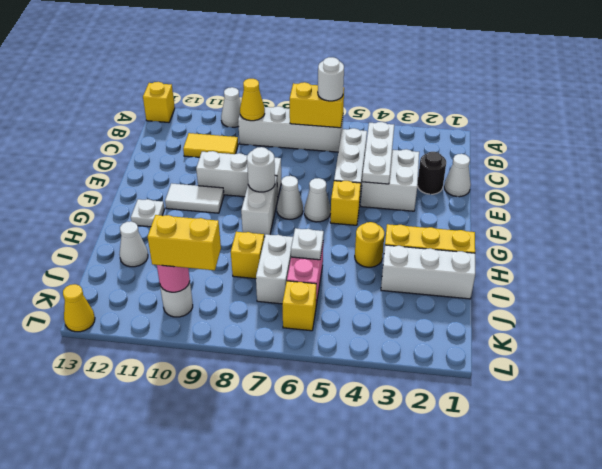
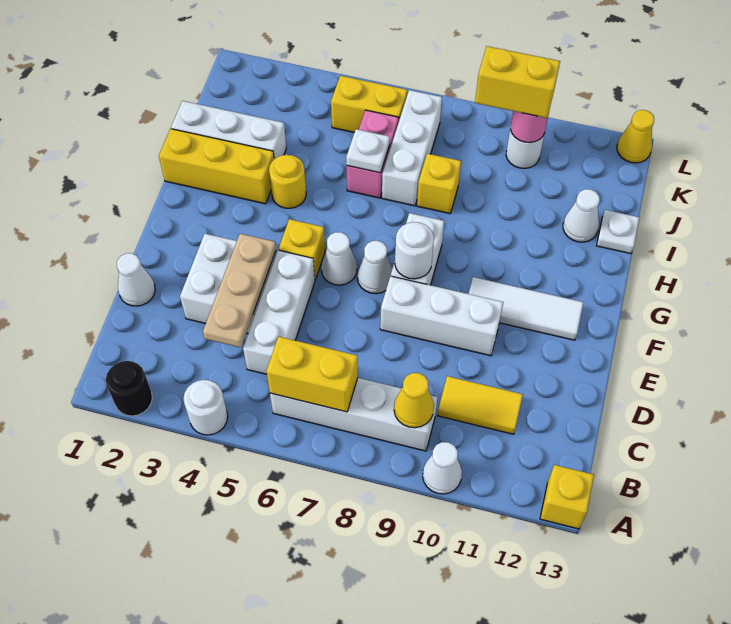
white round brick B6 level 3 -> white round brick A4 level 1
white plate C4:E4 level 2 -> tan plate C4:E4 level 2
black round brick D2 level 1 -> black round brick A2 level 1
white tile F10:F11 level 1 -> white tile F10:F12 level 1
white plate G12 level 1 -> white plate I13 level 1
white brick I7:J7 level 1 -> white brick I7:K7 level 1
yellow brick K6 level 1 -> yellow brick K5:K6 level 1

